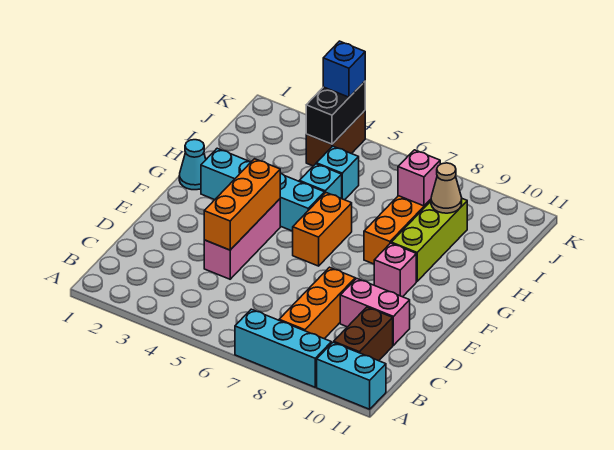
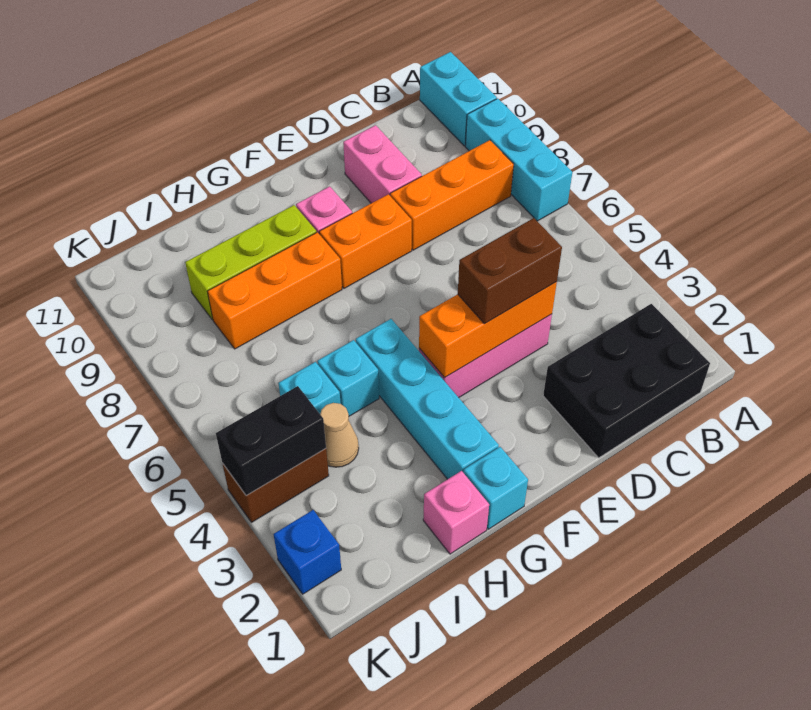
none -> black brick B1:D2 level 1
brown brick B10:C10 level 1 -> brown brick D4:E4 level 3
orange brick F6:G6 level 1 -> orange brick E8:F8 level 1
cyan cone G1 level 1 -> cyan brick G1 level 1
pink brick I8 level 2 -> pink brick H1 level 1
tan cone I9 level 2 -> tan cone I4 level 1
blue brick K4 level 3 -> blue brick K2 level 1

